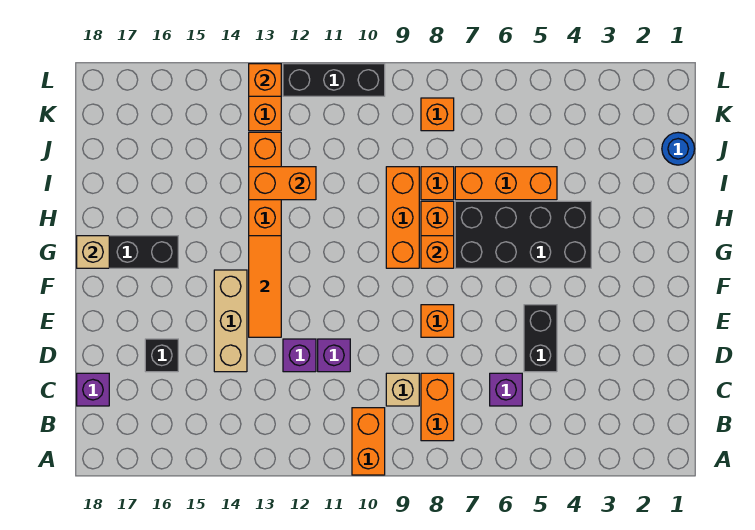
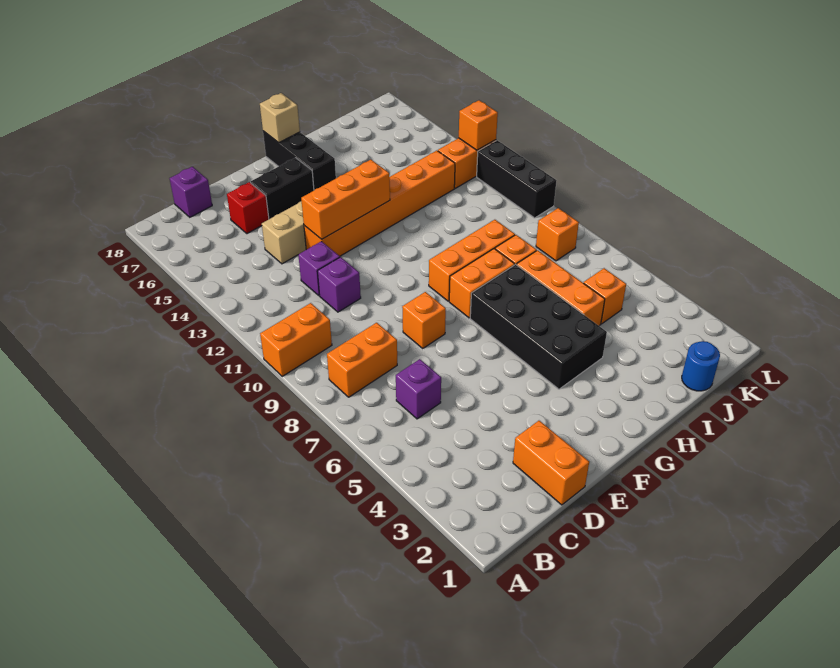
tan brick C9 level 1 -> none
black brick D5:E5 level 1 -> black brick E16:F16 level 1
black brick D16 level 1 -> red brick D16 level 1
orange tile E13:G13 level 2 -> orange brick E13:G13 level 2
orange brick G8 level 2 -> orange brick J5 level 1
orange brick I12:I13 level 2 -> orange brick D1:D2 level 1

